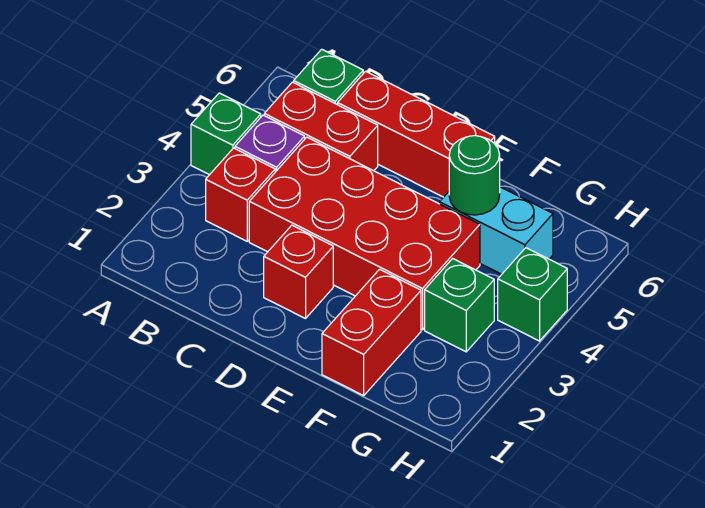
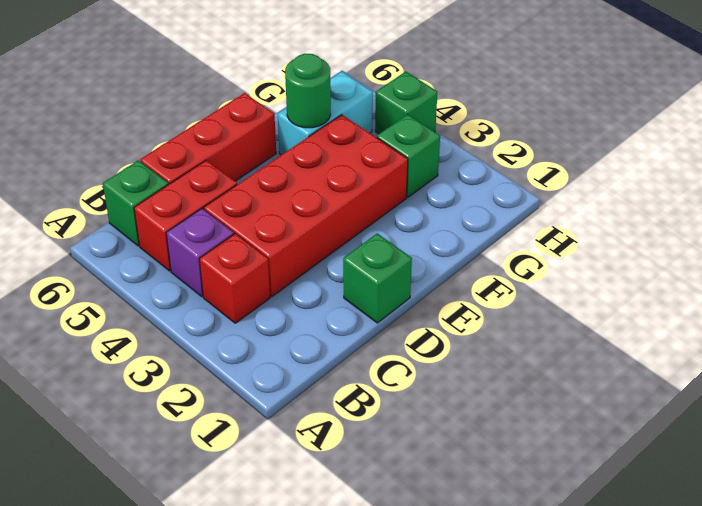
green brick A4 level 1 -> green brick D1 level 1
red brick D2 level 1 -> none
red brick F1:F2 level 1 -> none

